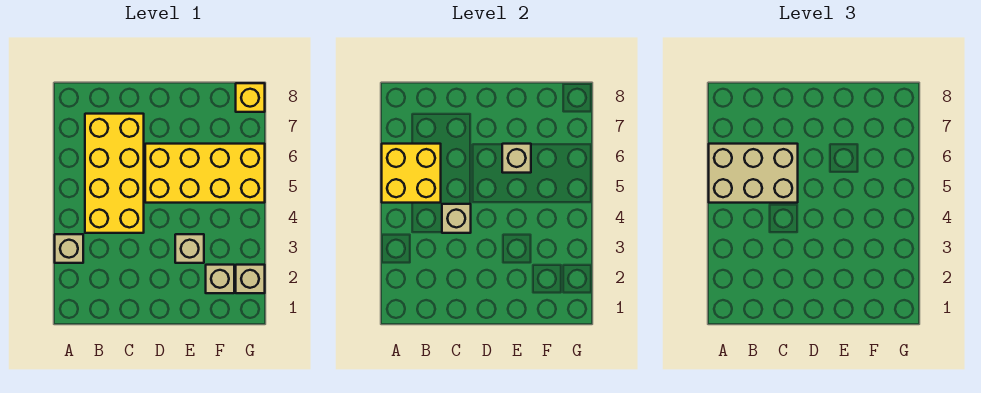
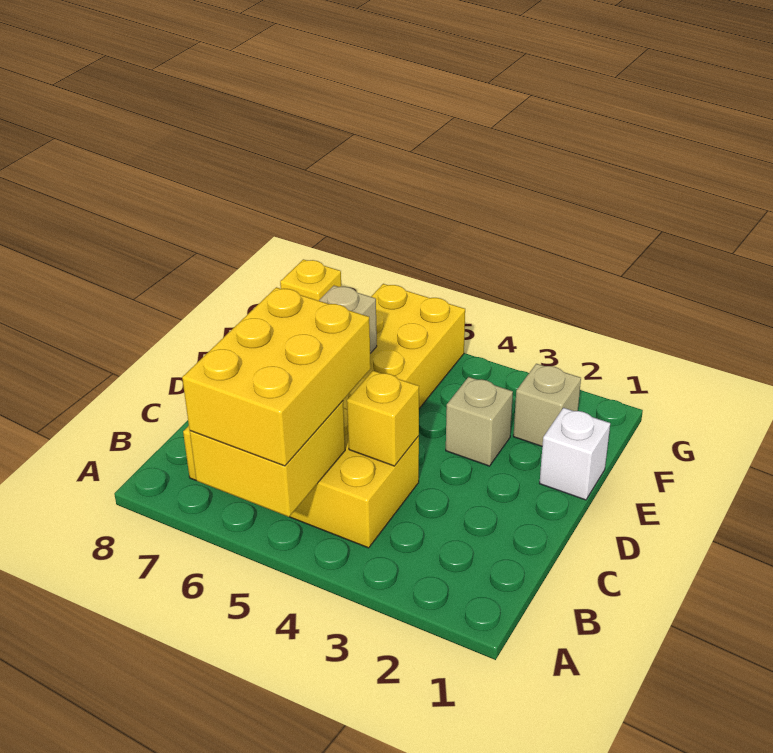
tan brick A3 level 1 -> none
tan brick A5:C6 level 3 -> yellow brick A5:C6 level 3
tan brick C4 level 2 -> yellow brick C4 level 2
none -> white brick E1 level 1
tan brick G2 level 1 -> none

